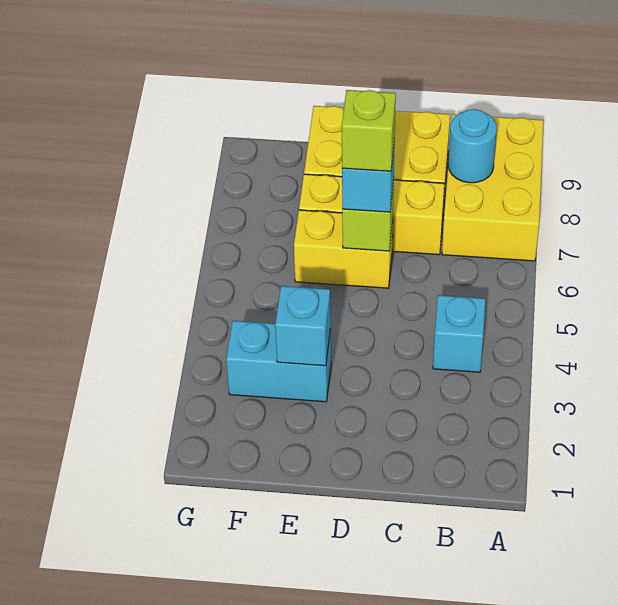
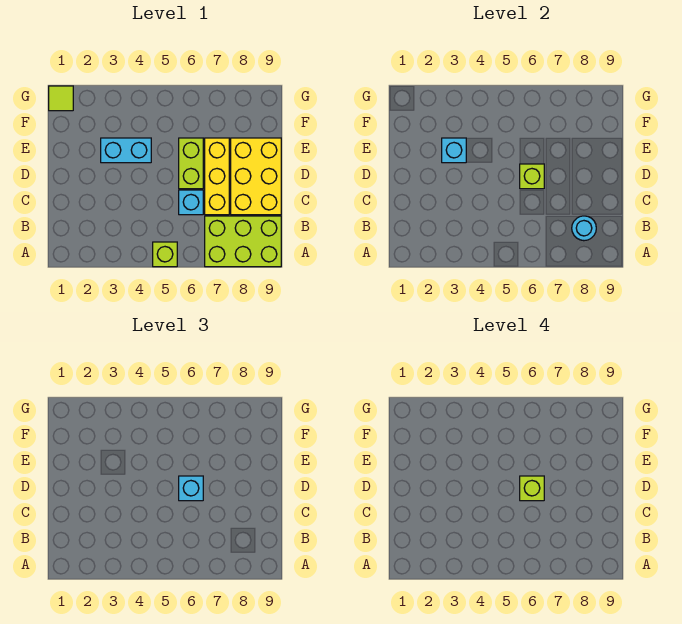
none -> lime brick A5 level 1
yellow brick A7:B9 level 1 -> lime brick A7:B9 level 1
cyan brick B4 level 1 -> cyan brick C6 level 1
yellow brick D6:E6 level 1 -> lime brick D6:E6 level 1
cyan brick E3:F3 level 1 -> cyan brick E3:E4 level 1
none -> lime tile G1 level 1

